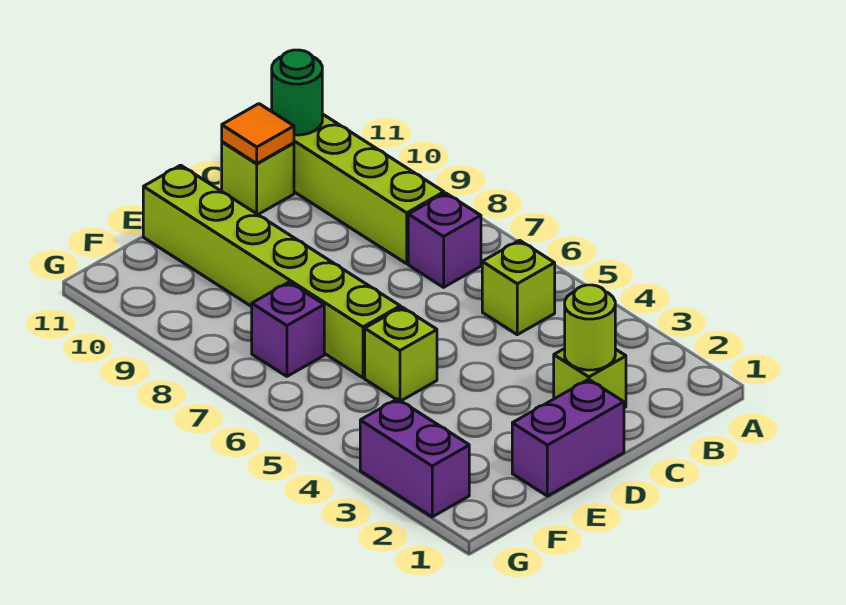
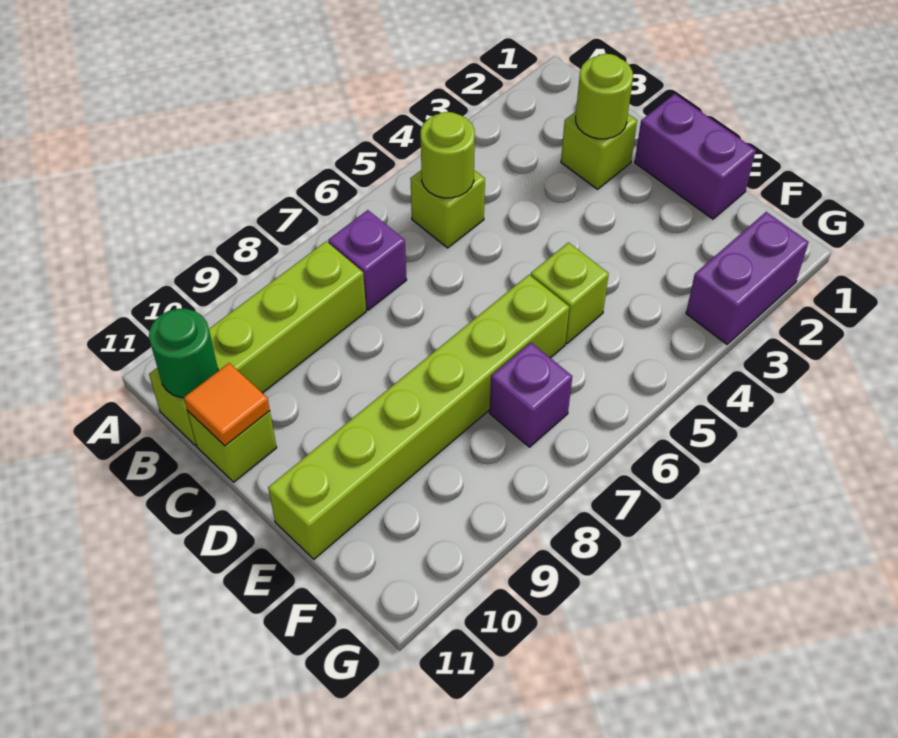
none -> lime round brick B5 level 2

